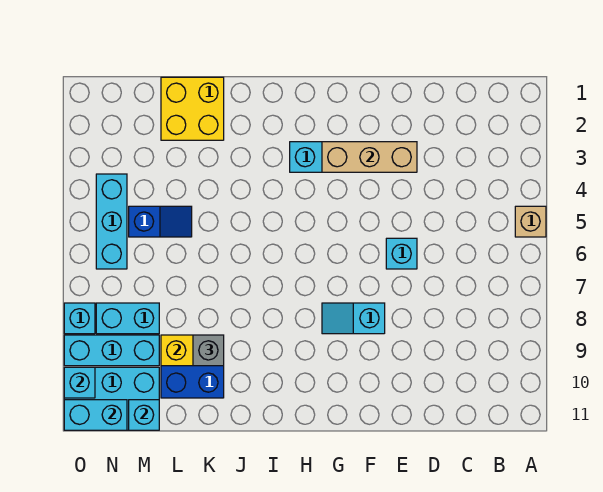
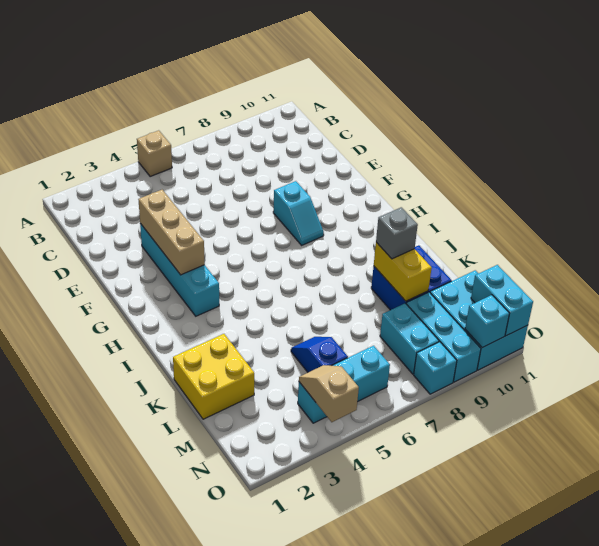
cyan brick E6 level 1 -> none
cyan brick M11 level 2 -> none
none -> tan slope N4:O4 level 2 top O

